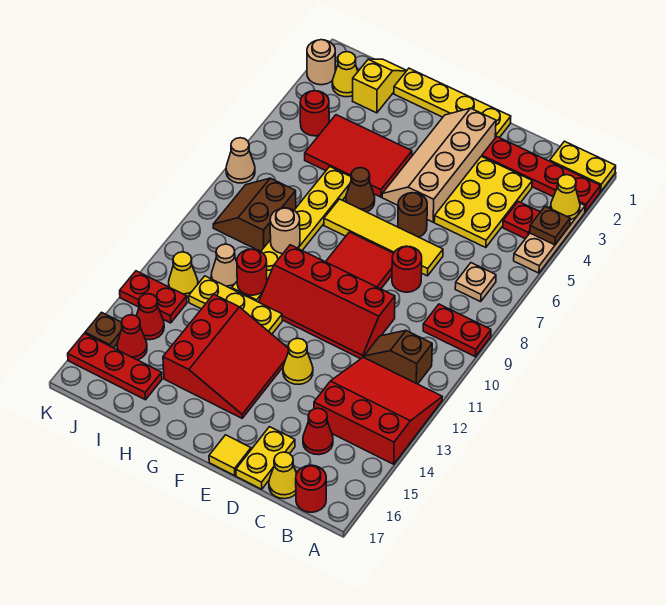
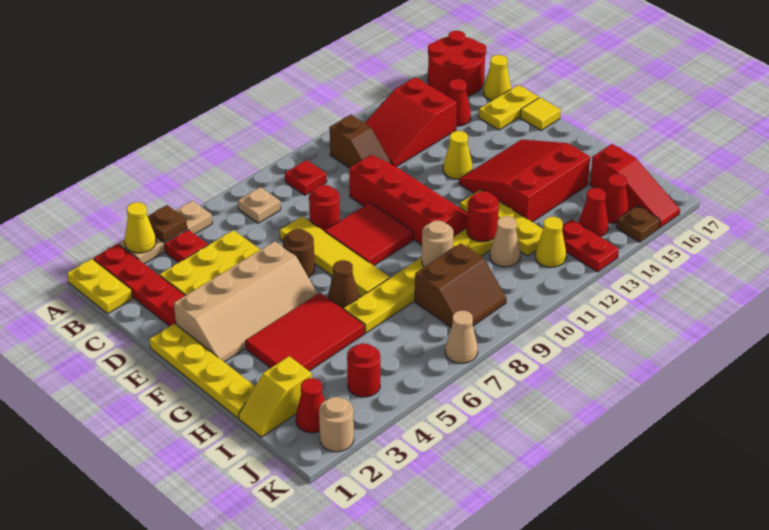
red plate A9:B9 level 1 -> red plate B9 level 1
red slope A12:C14 level 1 top 14 -> red slope B12:C14 level 1 top 14
red round brick B17 level 1 -> red round brick A16:B17 level 1
red tile G4:I5 level 1 -> red tile G3:H5 level 1
red plate I16:K16 level 1 -> red slope I16:K16 level 1 top I
yellow cone J2 level 1 -> red cone J2 level 1

